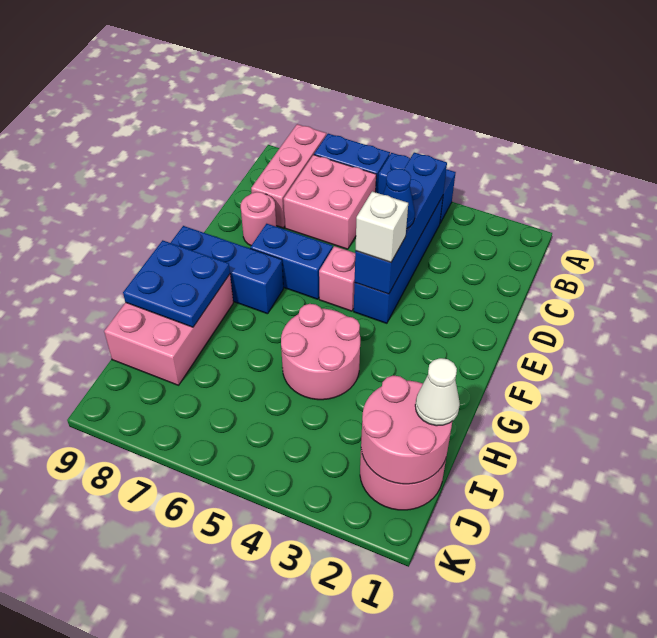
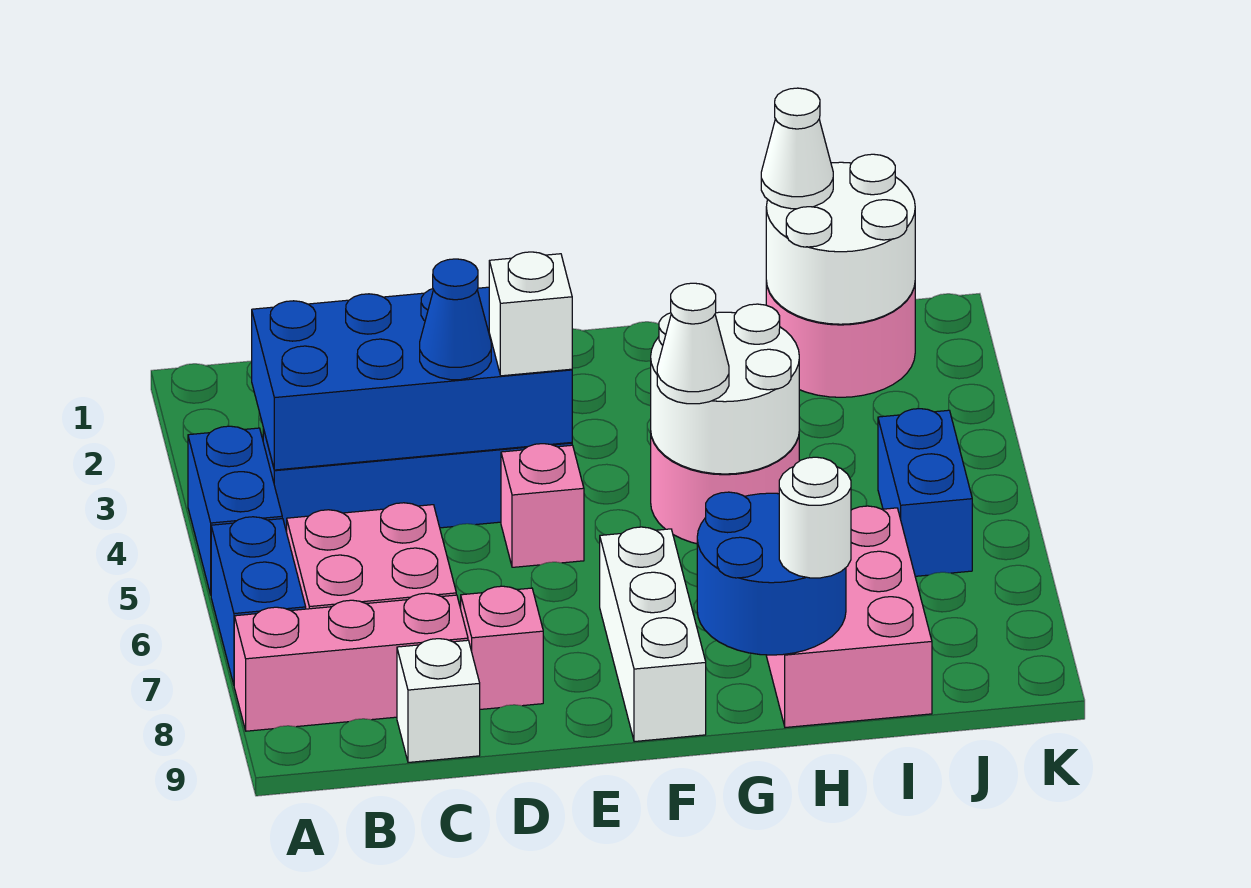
blue brick B4:E4 level 2 -> blue brick B3:E4 level 2
none -> white brick C9 level 1
pink round brick D8 level 1 -> pink brick D8 level 1
blue brick E6:E7 level 1 -> blue brick J5:J6 level 1
blue brick F7:F9 level 1 -> white brick F7:F9 level 1
none -> white round brick G4:H5 level 2
none -> white cone G5 level 3
pink brick G8:I9 level 1 -> pink brick H7:I9 level 1
blue plate G8:H9 level 2 -> blue round brick G8:H9 level 2
none -> white round brick H9 level 3
pink round brick I1:J2 level 2 -> white round brick I1:J2 level 2

